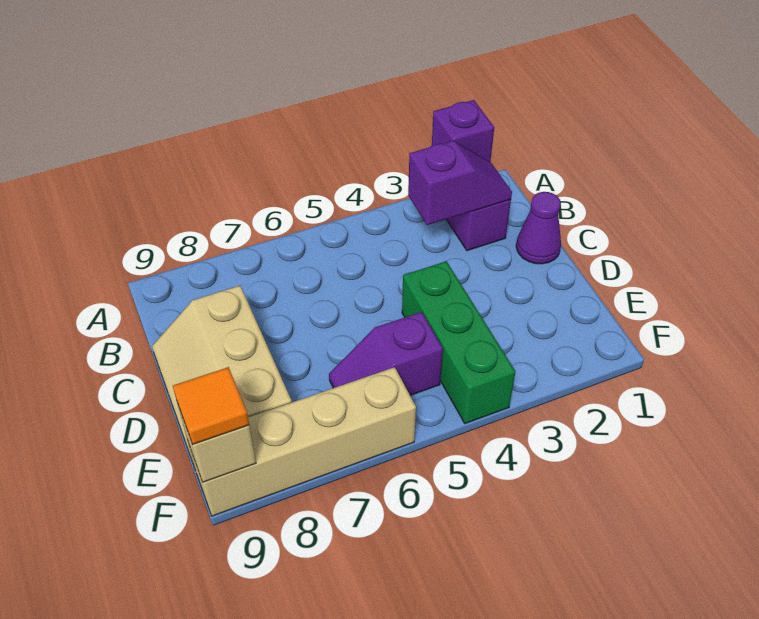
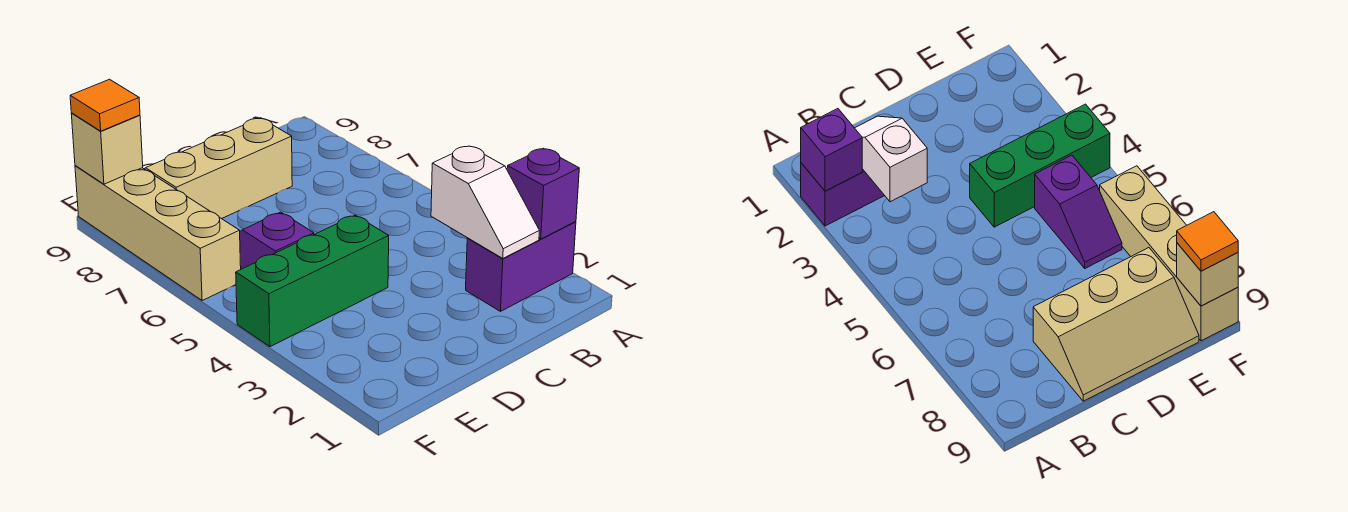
purple slope B2:B3 level 2 top 3 -> white slope B2:B3 level 2 top 3
purple cone C1 level 1 -> none

